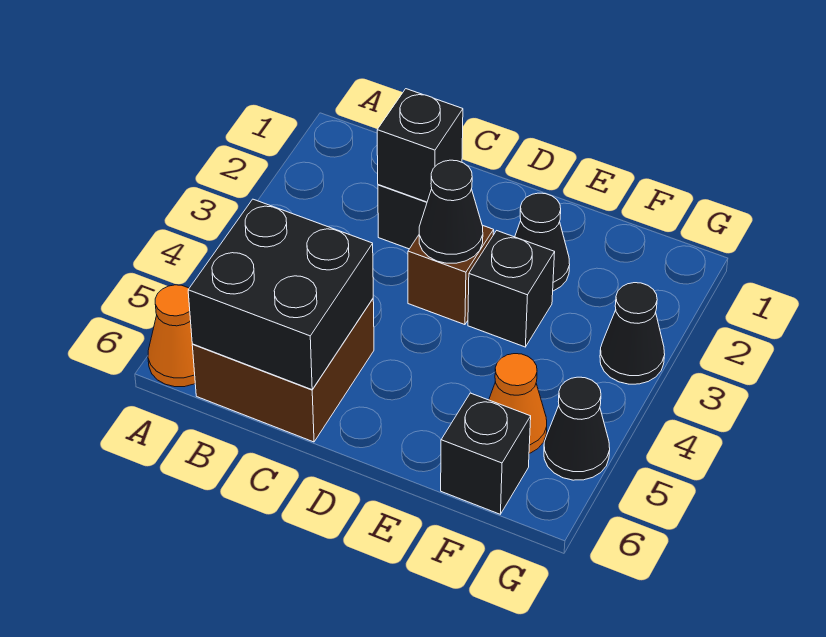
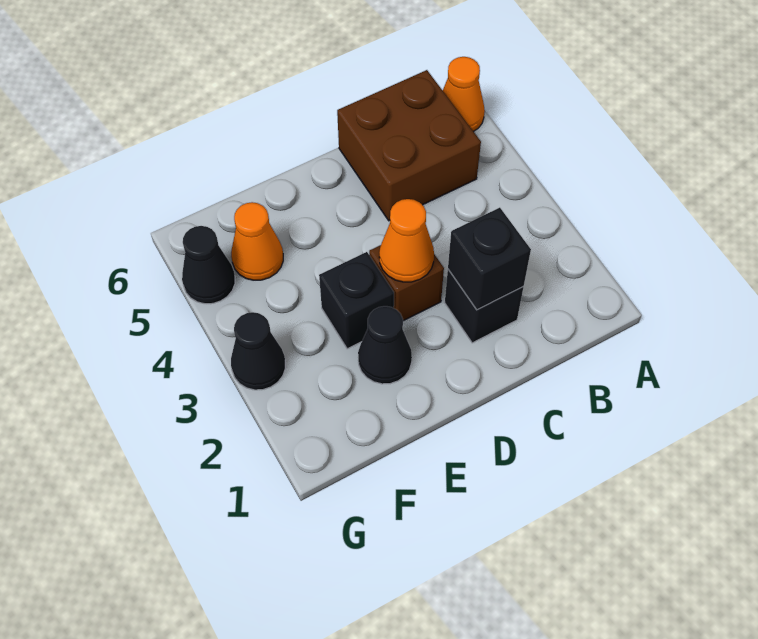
black brick B5:C6 level 2 -> none
black cone D3 level 2 -> orange cone D3 level 2
black brick F6 level 1 -> none

